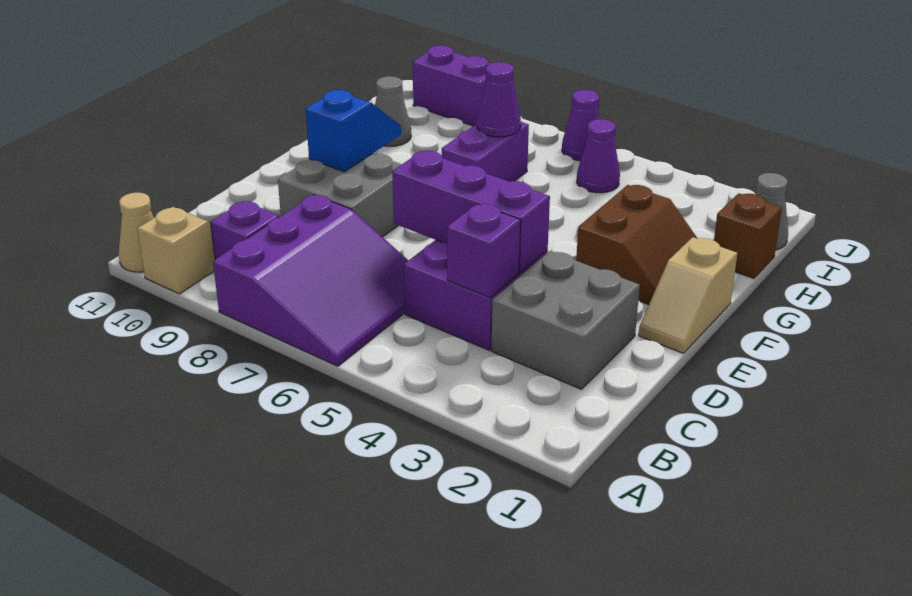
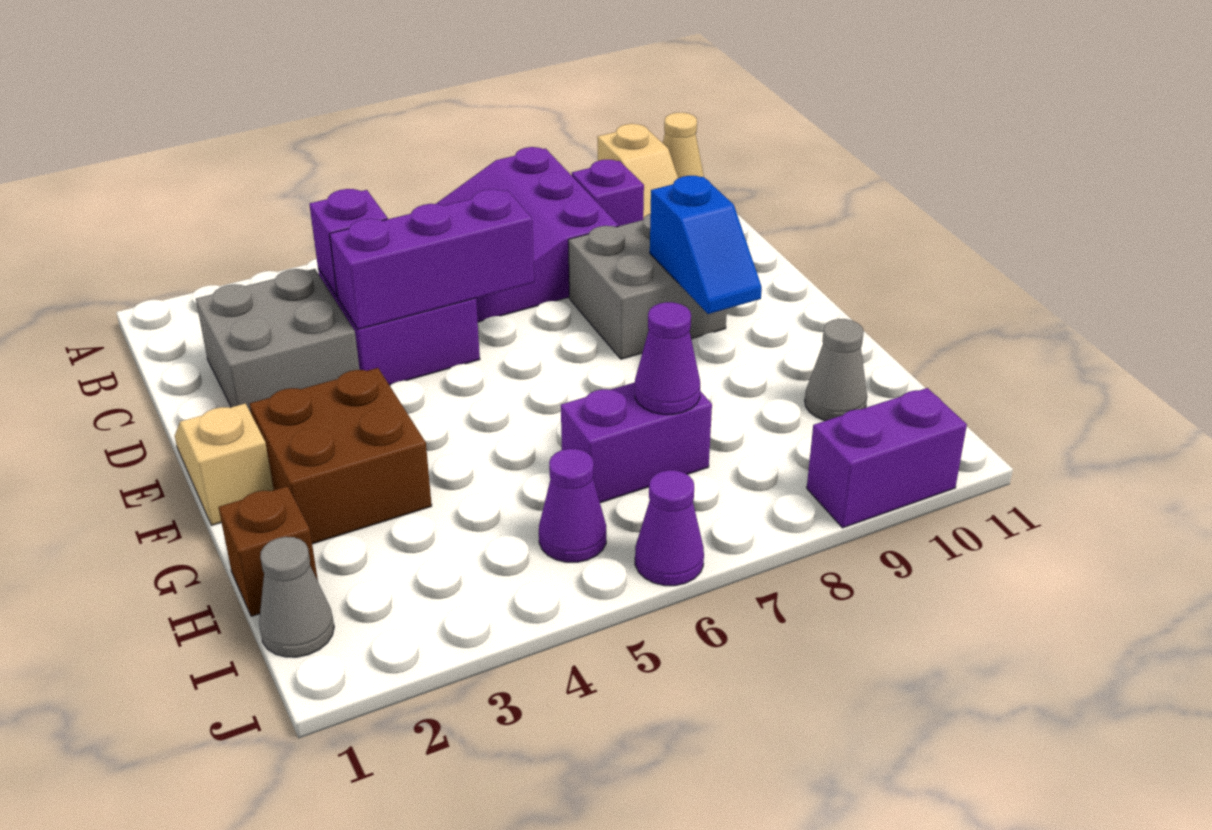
brown slope F2:G3 level 1 top 3 -> brown brick F2:G3 level 1
purple brick G7:H7 level 1 -> purple brick H6:H7 level 1

